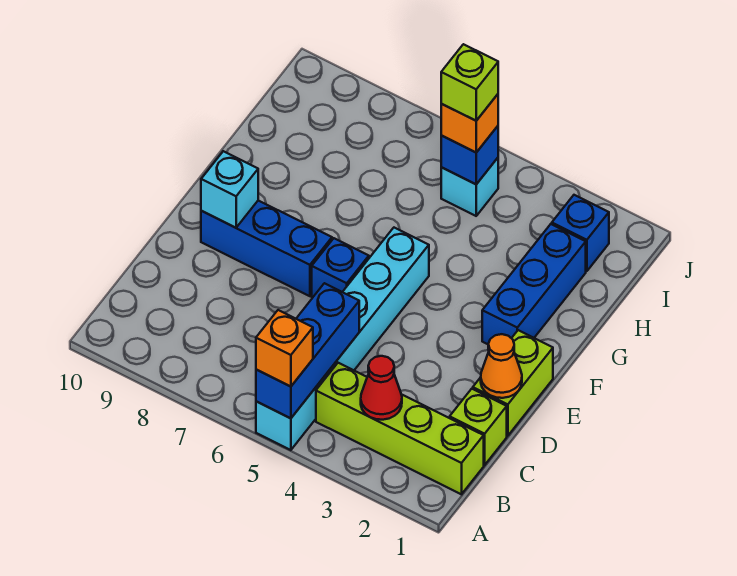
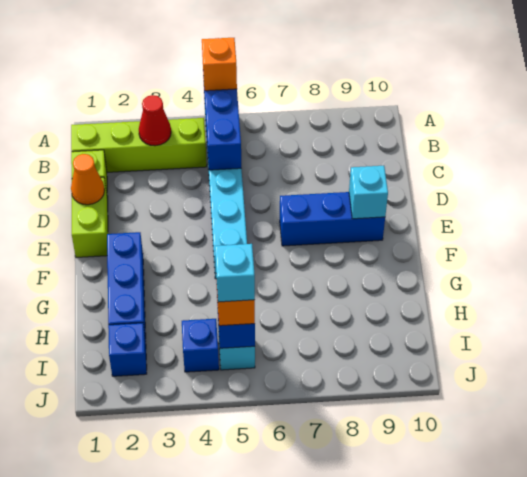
blue brick E6 level 1 -> blue brick I4 level 1
lime brick I5 level 4 -> cyan brick I5 level 4

